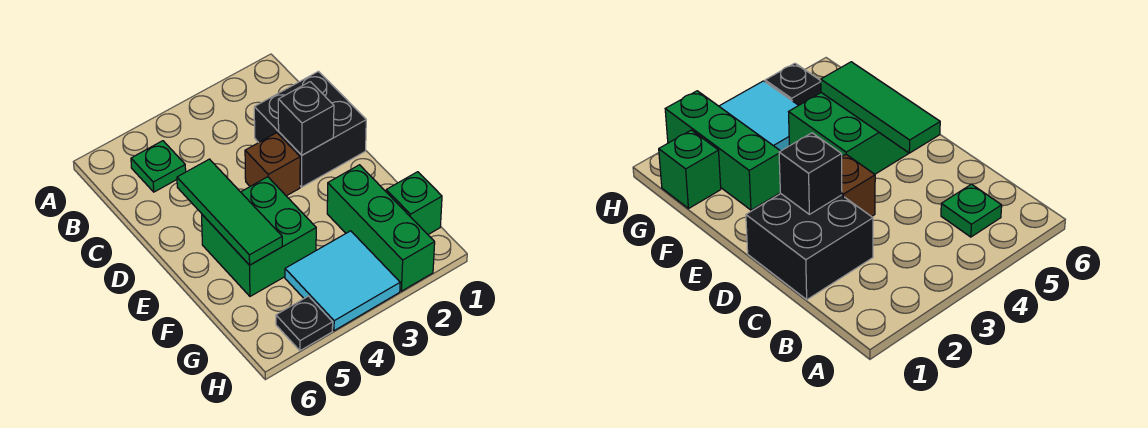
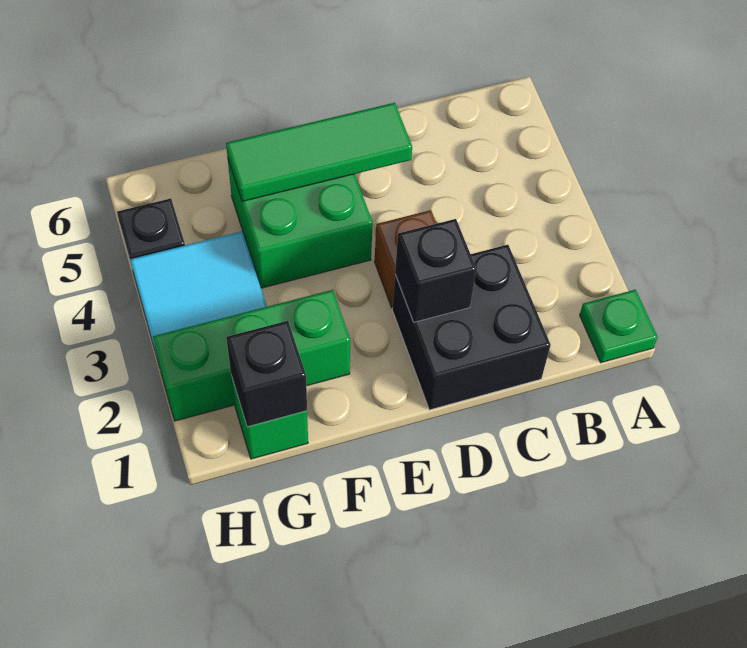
green plate B5 level 1 -> green plate A1 level 1
none -> black brick G1 level 2

